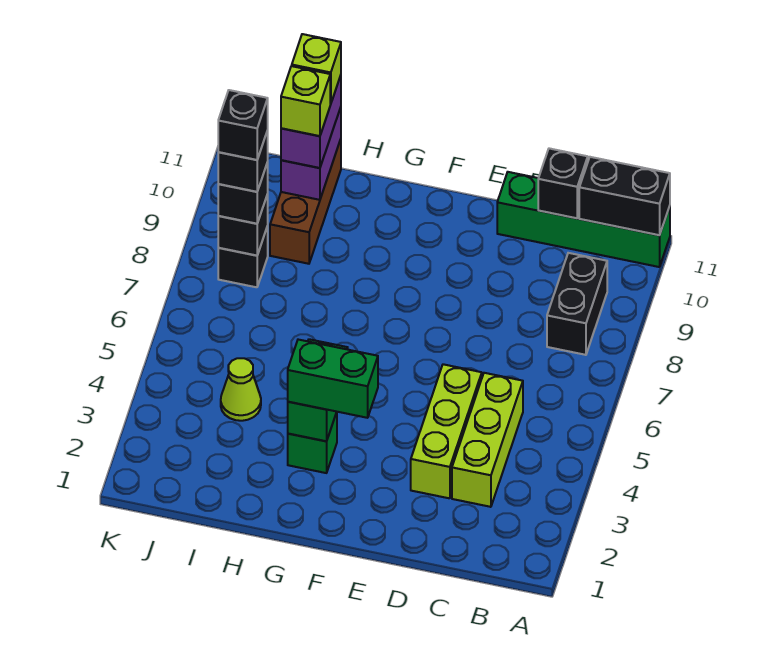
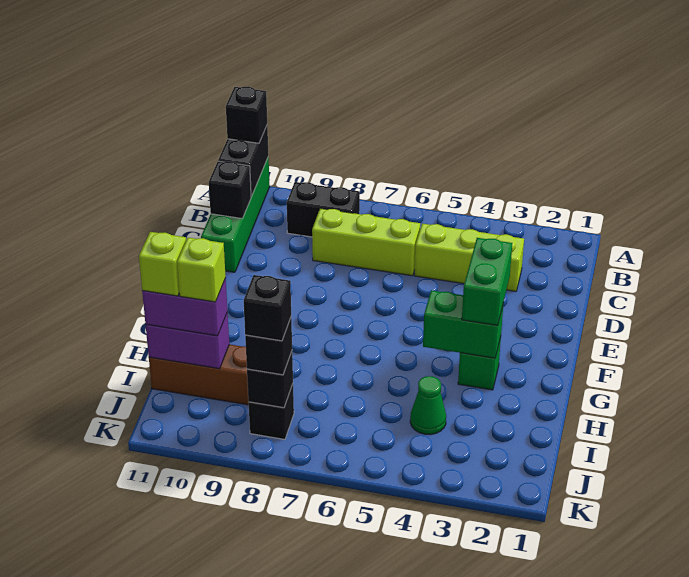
lime brick D3:D5 level 1 -> lime brick C6:C8 level 1
lime cone I4 level 1 -> green cone I4 level 1
black brick J8 level 5 -> black brick A11 level 3

